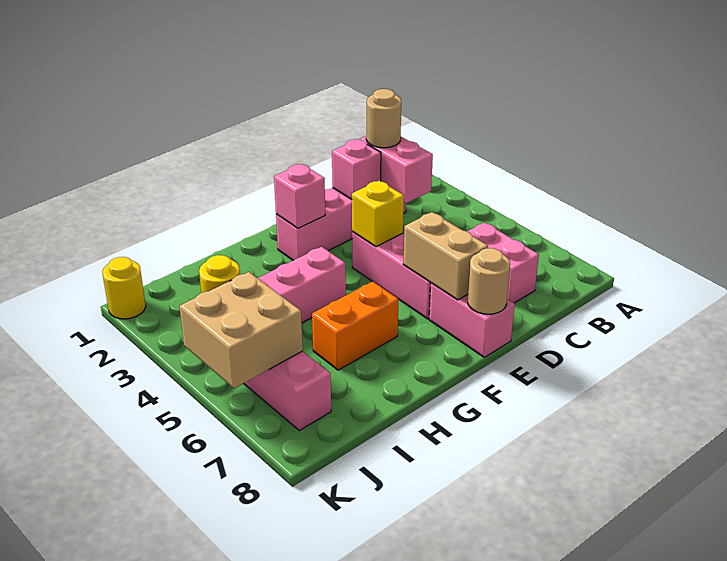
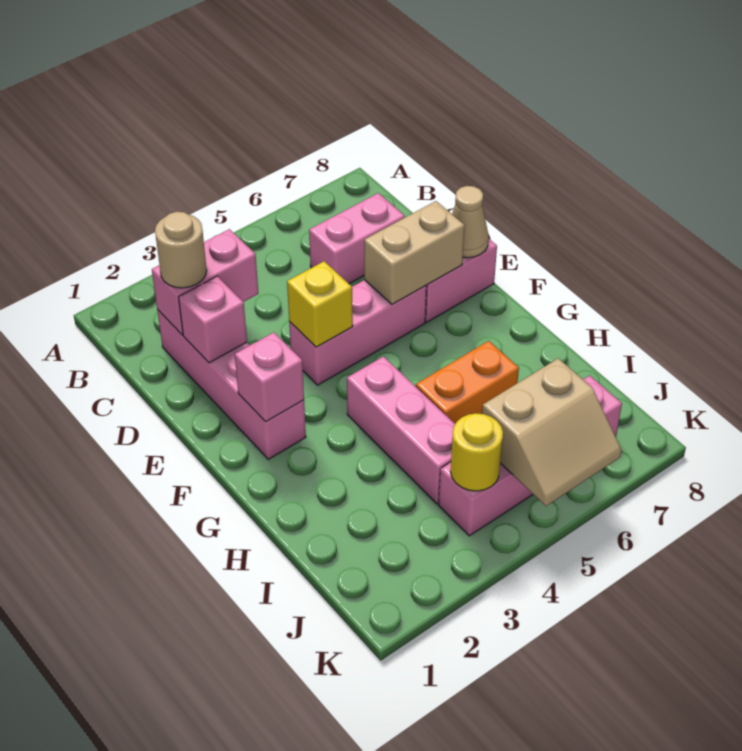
tan round brick E8 level 2 -> tan cone E8 level 2
orange brick G6:H6 level 1 -> orange brick H5:H6 level 1
tan brick J5:K6 level 2 -> tan slope J5:K6 level 2 top J
yellow round brick K1 level 1 -> none

